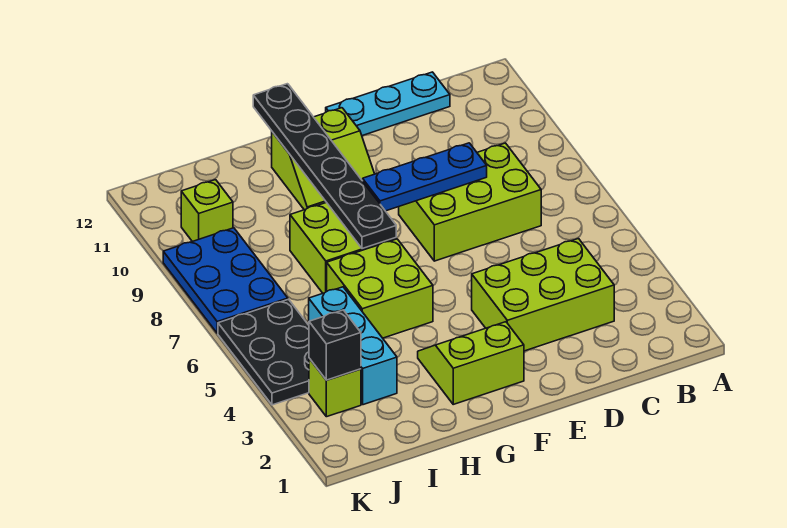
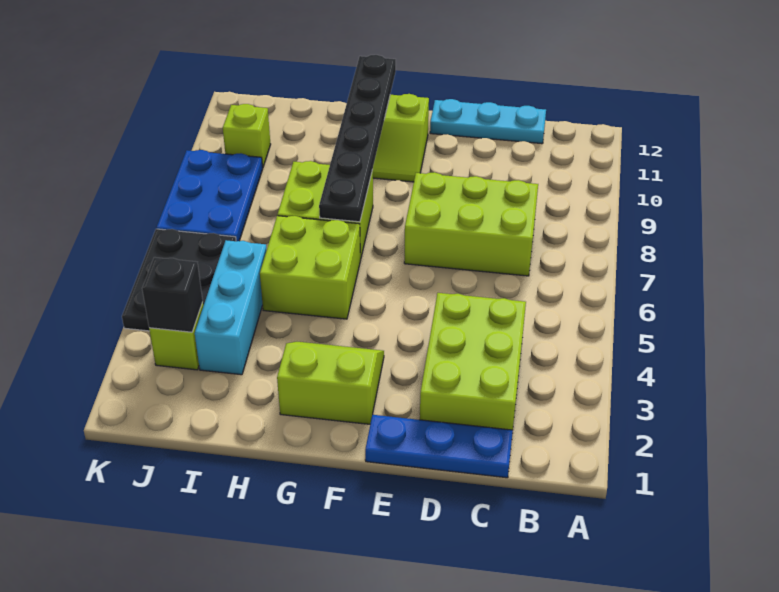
lime brick C3:E4 level 1 -> lime brick C2:D4 level 1
blue plate D8:F8 level 2 -> blue plate C1:E1 level 1

